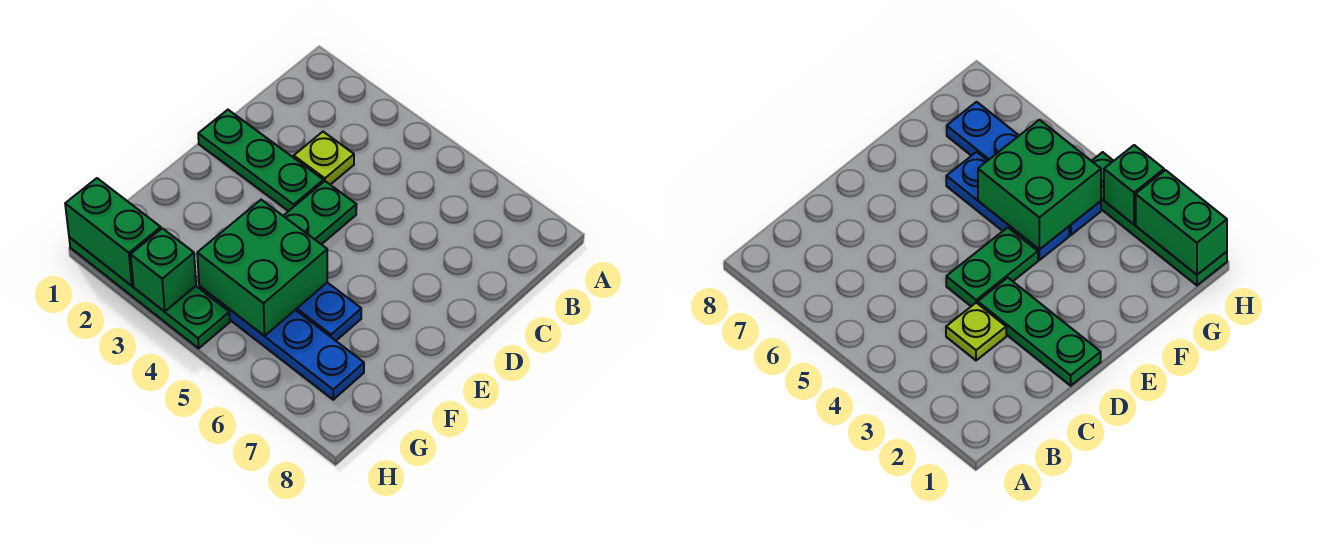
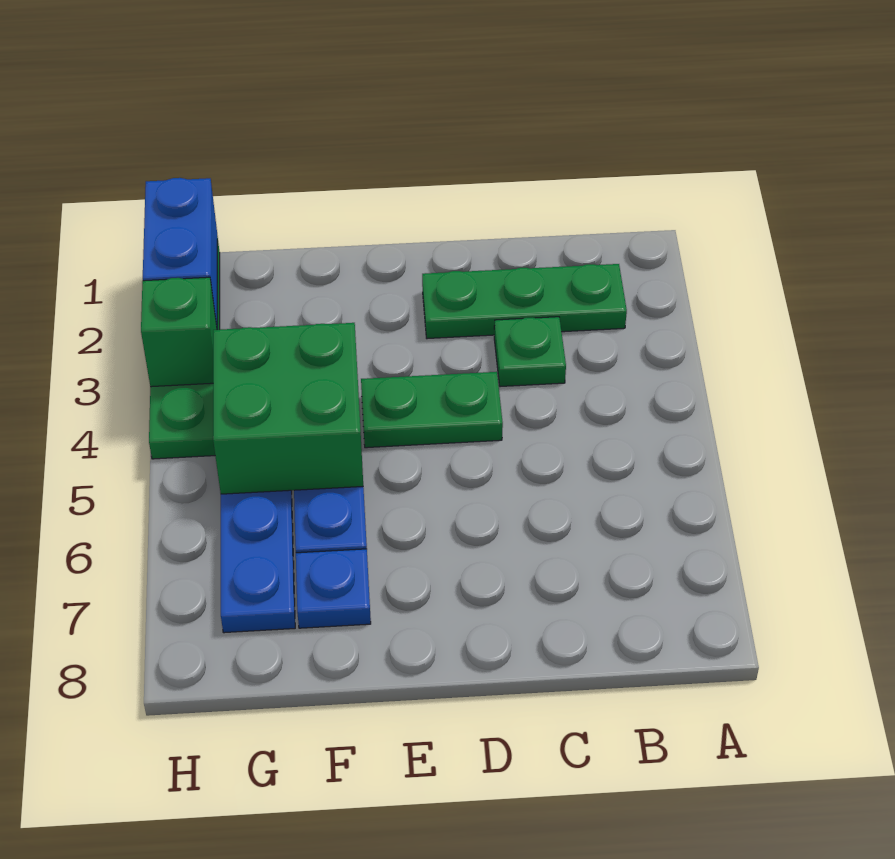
lime plate C3 level 1 -> green plate C3 level 1
green plate D1:D3 level 1 -> green plate B2:D2 level 1
none -> blue plate F7 level 1
green brick H1:H2 level 2 -> blue brick H1:H2 level 2

